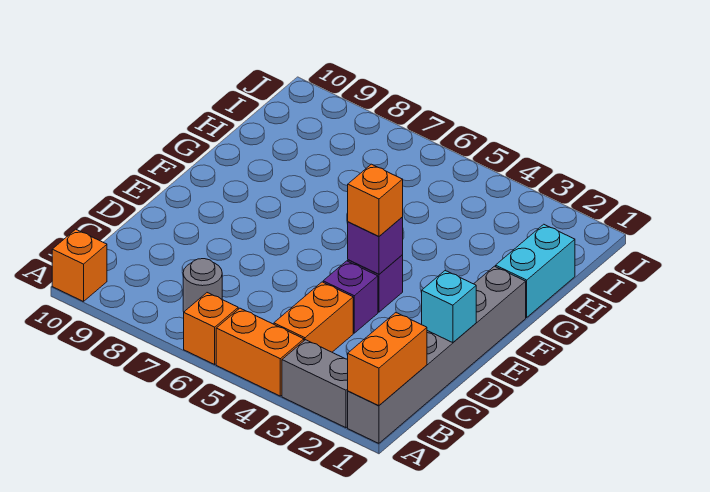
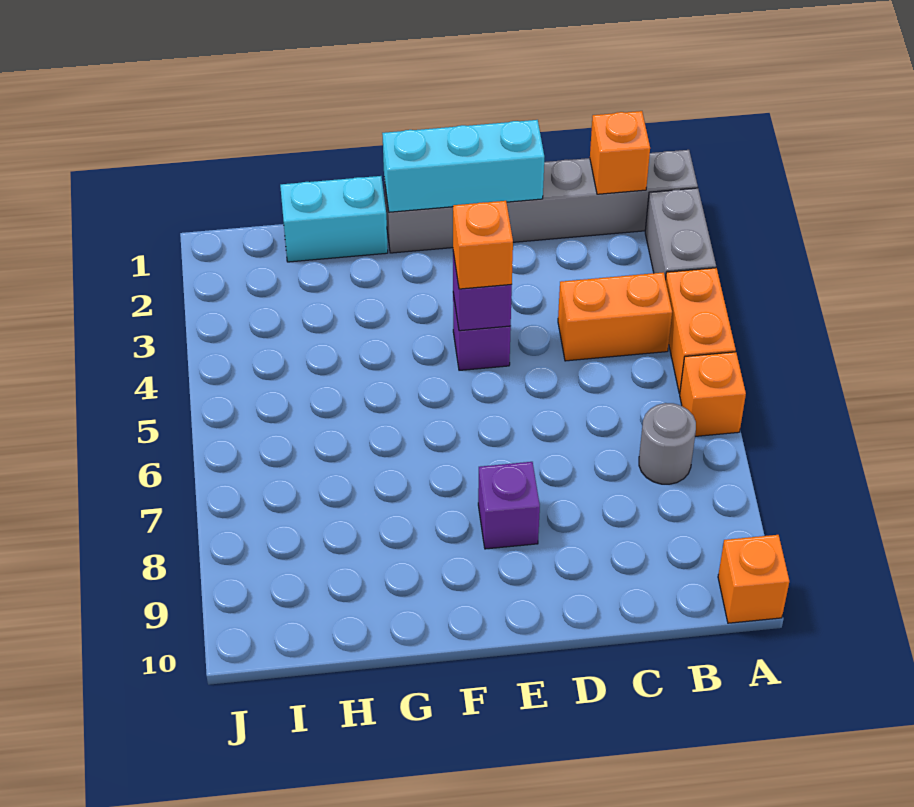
orange brick A1:B1 level 2 -> orange brick B1 level 2
cyan brick D1 level 2 -> cyan brick D1:F1 level 2
purple brick D4 level 1 -> purple brick E8 level 1

